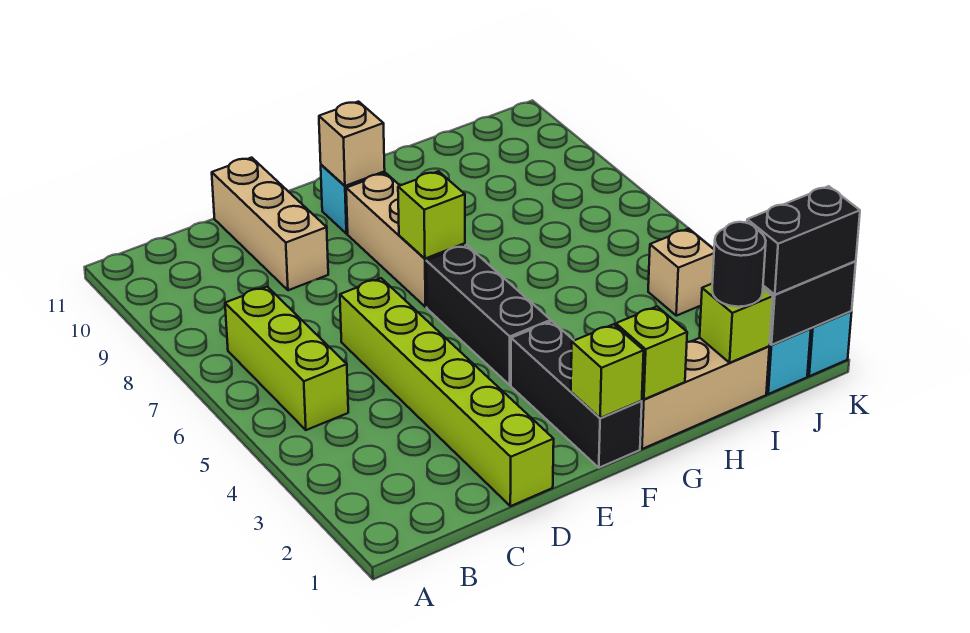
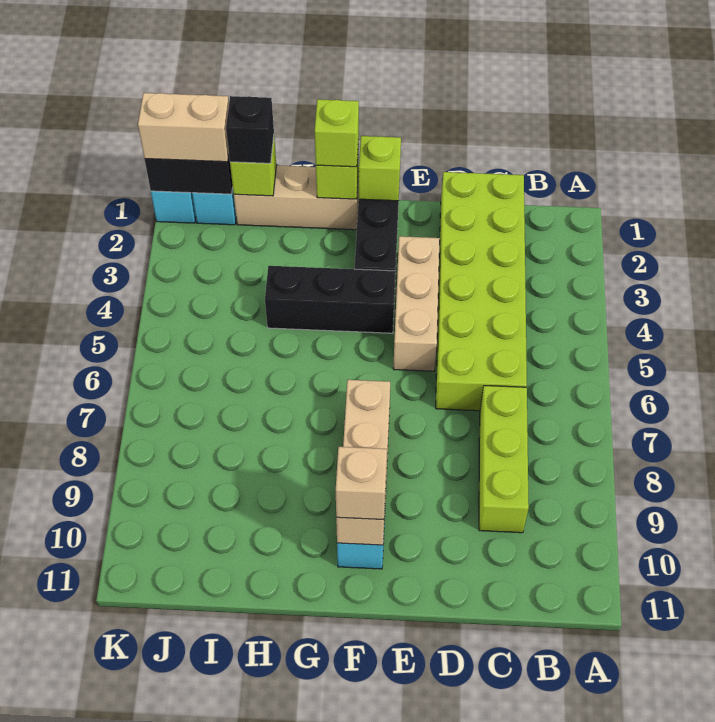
lime brick B5:B7 level 1 -> lime brick C7:C9 level 1
lime brick D1:D6 level 1 -> lime brick C1:D6 level 1
tan brick D9:D11 level 1 -> tan brick E3:E5 level 1
black brick F4:F6 level 1 -> black brick F4:H4 level 1
lime brick F7 level 2 -> lime brick G1 level 3
black round brick I1 level 3 -> black brick I1 level 3
black brick J1:K1 level 3 -> tan brick J1:K1 level 3
tan brick J4 level 1 -> tan brick F10 level 3

